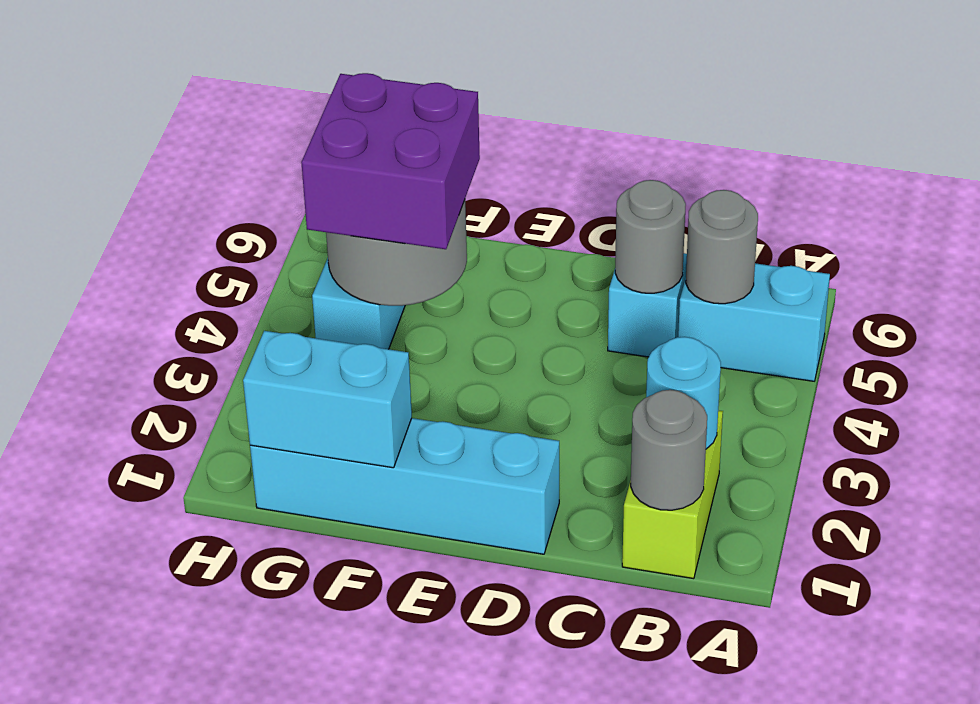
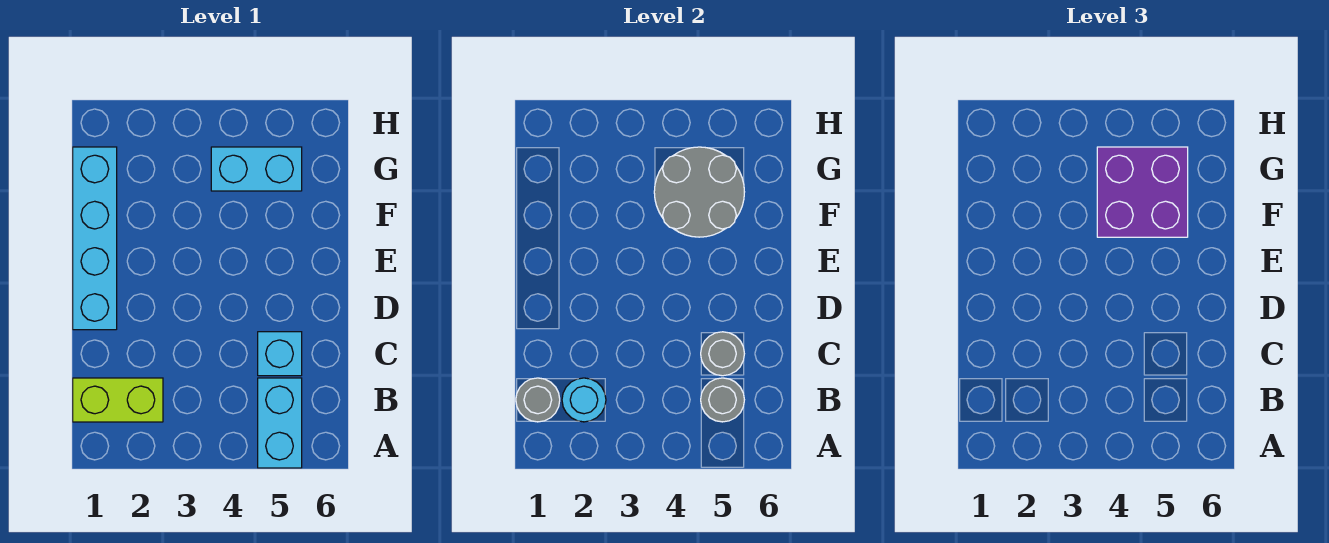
cyan brick F1:G1 level 2 -> none

